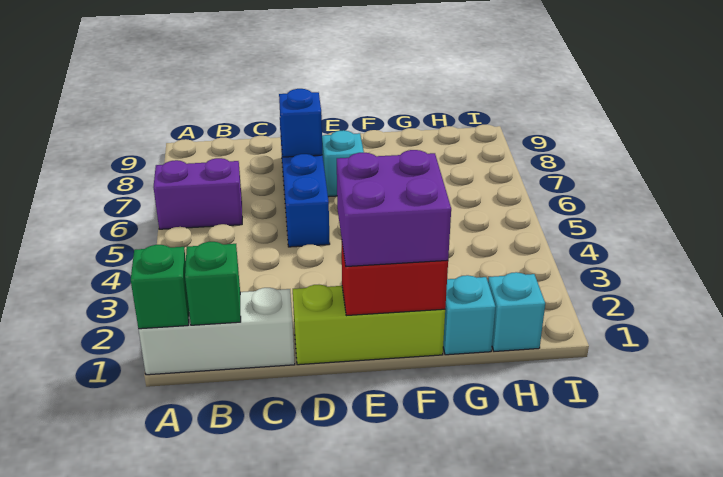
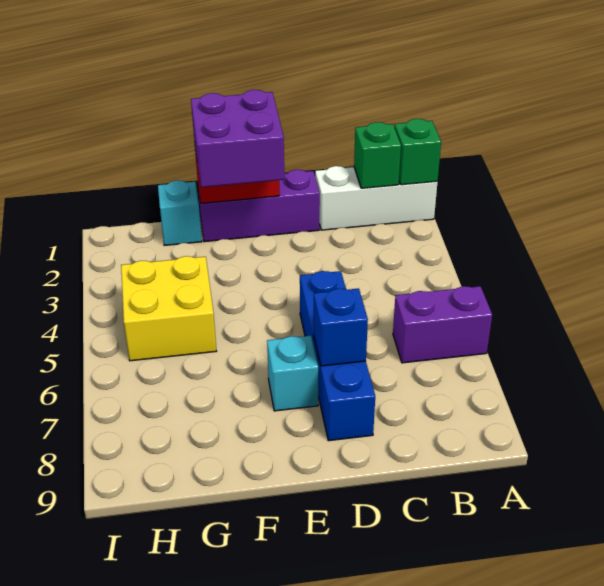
lime brick D1:F1 level 1 -> purple brick D1:F1 level 1
none -> yellow brick G4:H5 level 1
cyan brick H1 level 1 -> none

